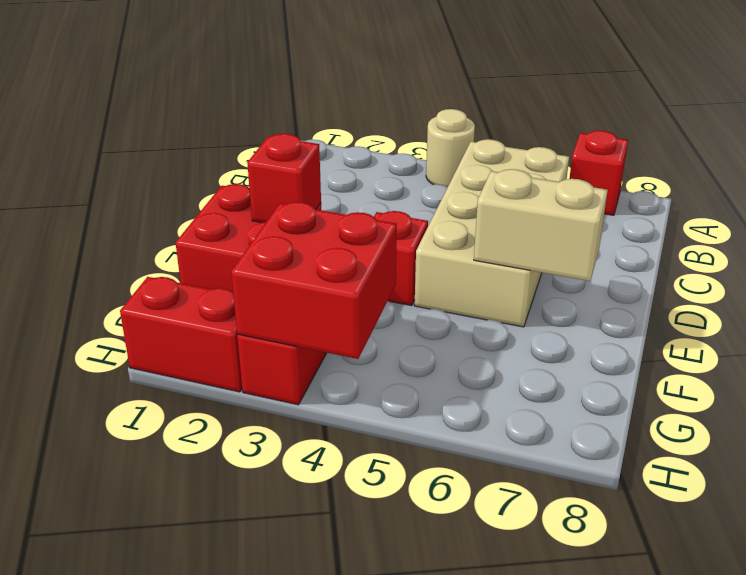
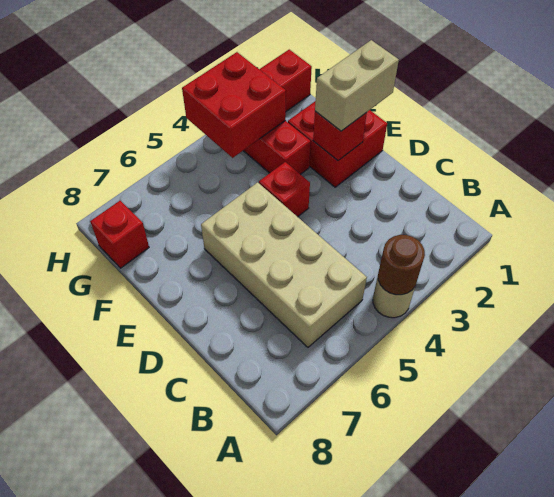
none -> brown round brick A4 level 2
red brick A7 level 1 -> red brick G8 level 1
tan brick E6:E7 level 2 -> tan brick E1:E2 level 3

